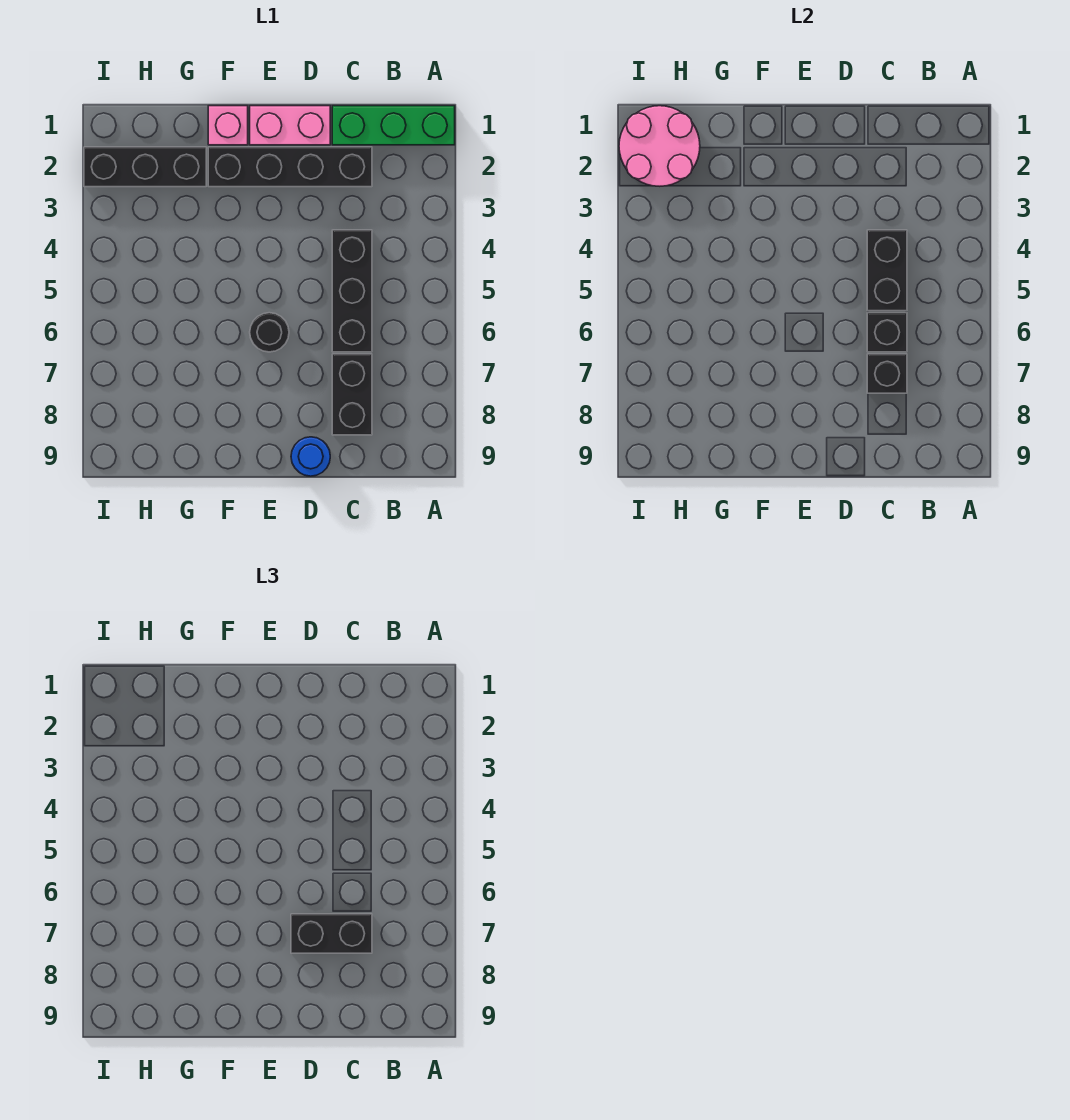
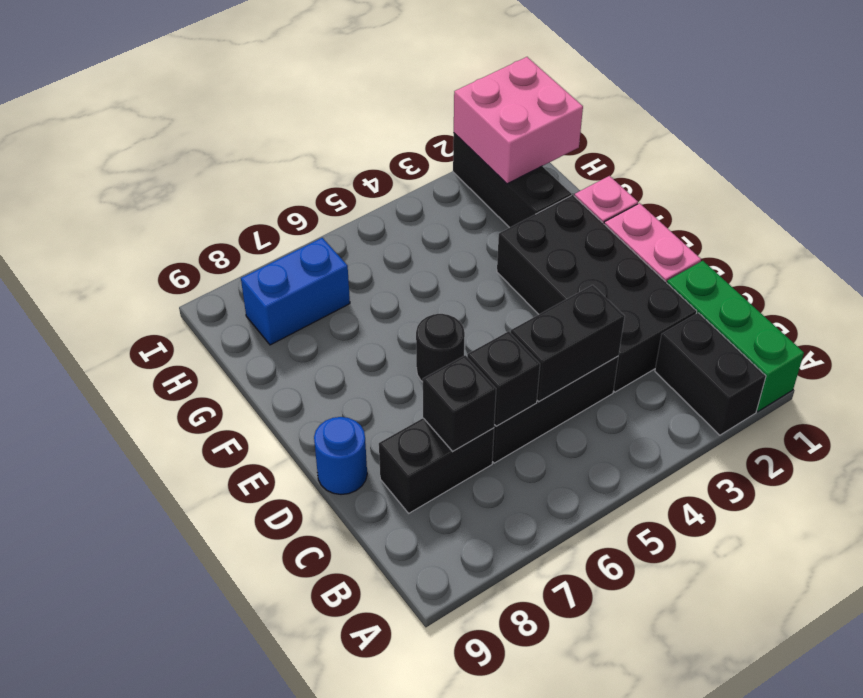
black brick C2:F2 level 1 -> black brick C2:F3 level 1
black brick C7:D7 level 3 -> black brick A2:B2 level 1
pink round brick H1:I2 level 2 -> pink brick H1:I2 level 2
none -> blue brick H7:H8 level 1

